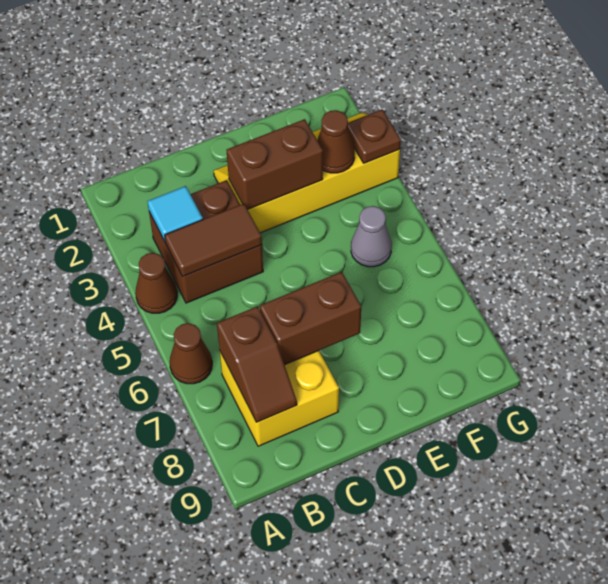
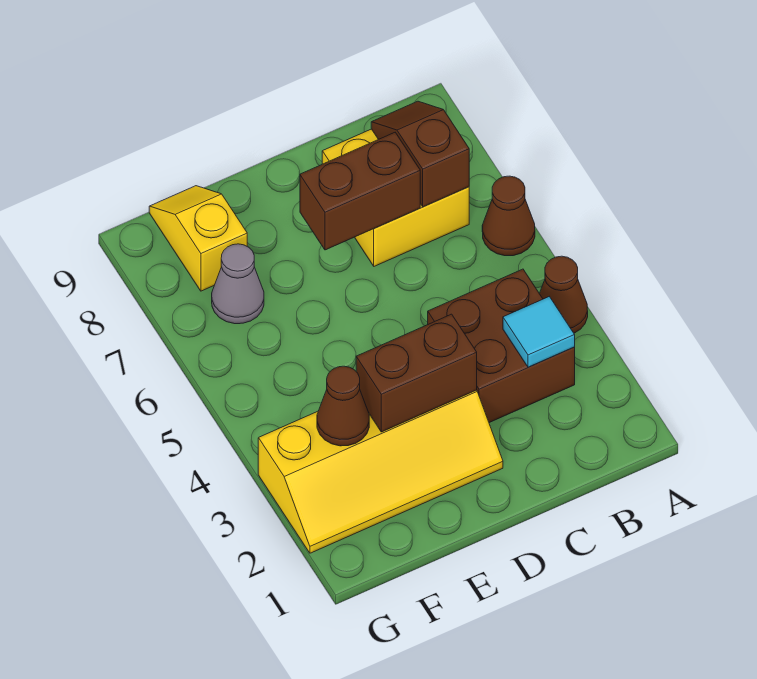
brown tile B4:C4 level 2 -> none
grey cone F5 level 1 -> grey cone F7 level 1
none -> yellow slope F8:F9 level 1 top 8
brown plate G3 level 2 -> none

